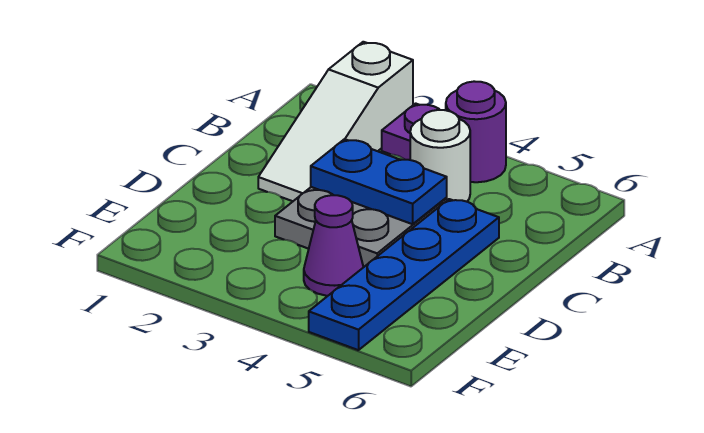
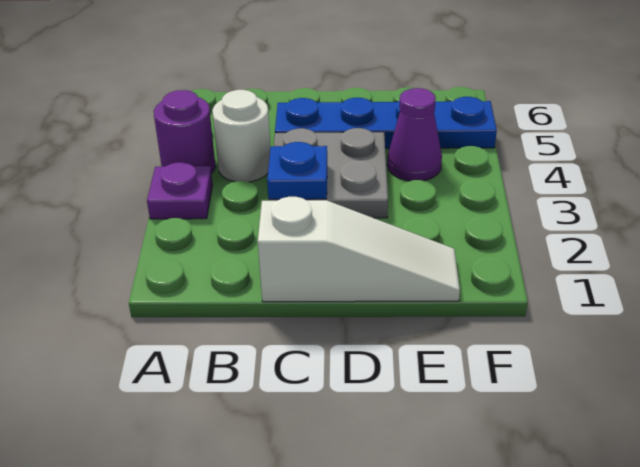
white slope A2:C2 level 1 top A -> white slope C1:E1 level 1 top C
blue plate C3:C4 level 2 -> blue plate C3 level 2

